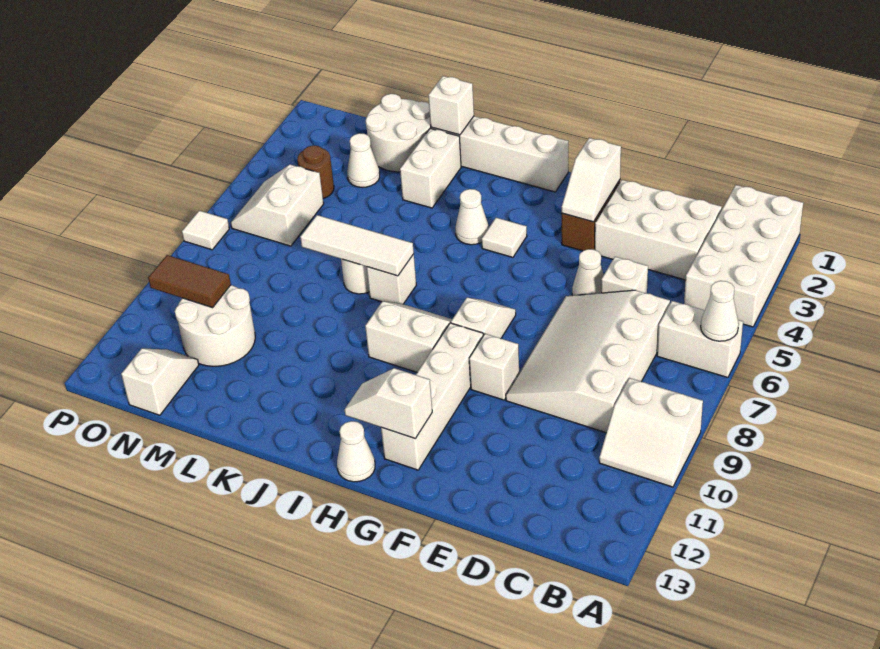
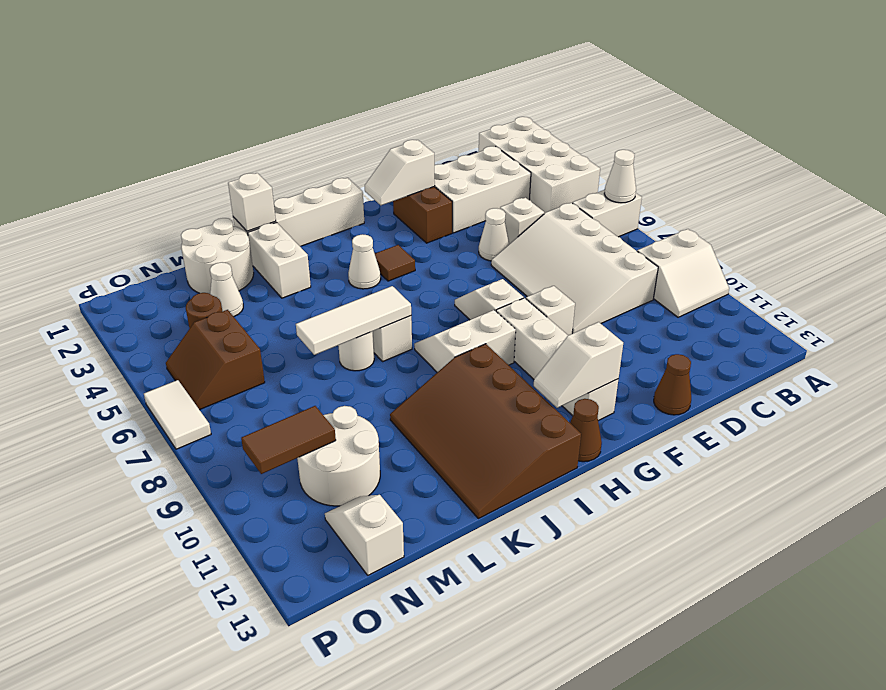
none -> brown cone E13 level 1
white slope F2:F3 level 2 top 2 -> white slope F2:G2 level 2 top F
white tile H4 level 1 -> brown tile H4 level 1
white cone H13 level 1 -> brown cone H13 level 1
none -> brown slope I10:K13 level 1 top I
white slope N5:O6 level 1 top N -> brown slope N5:O6 level 1 top N
white tile P7 level 1 -> white tile P6:P7 level 1

